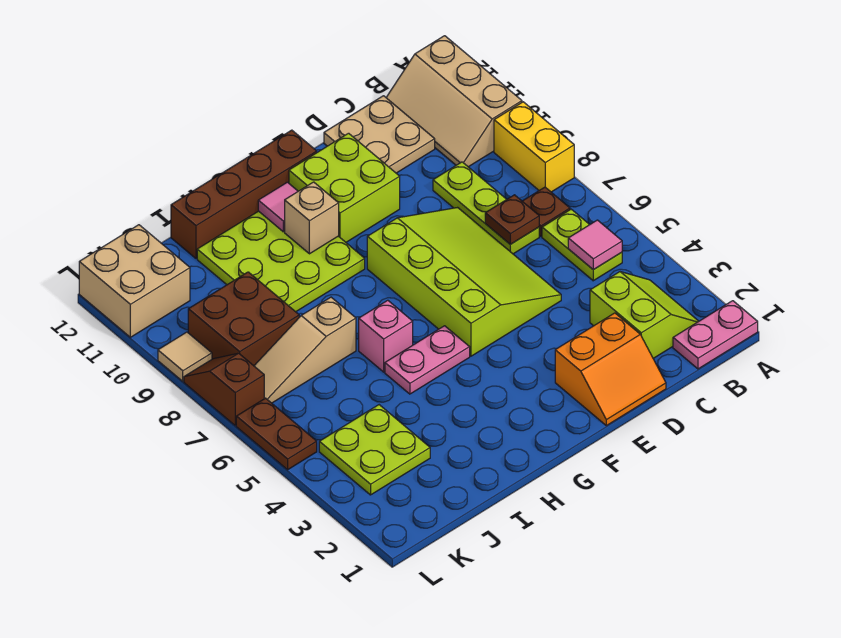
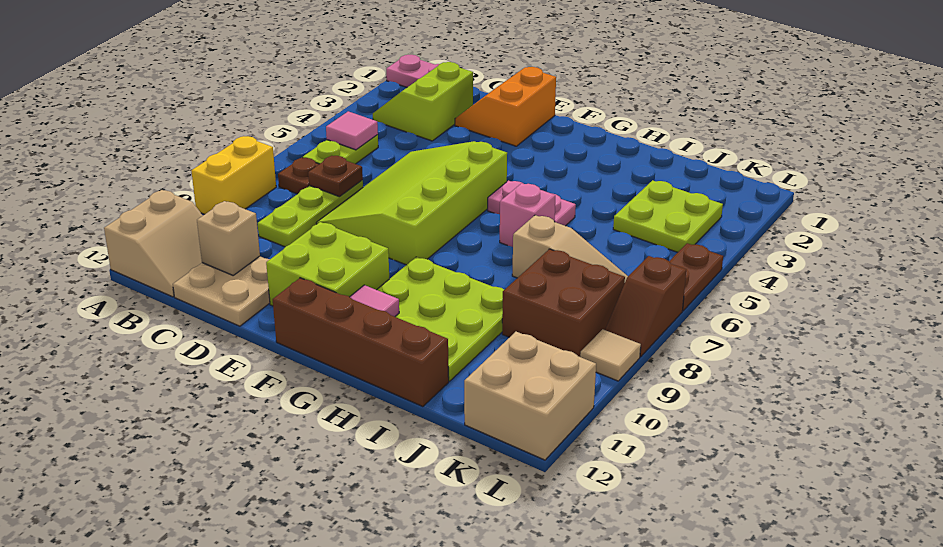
tan slope A10:B12 level 1 top A -> tan slope A11:B12 level 1 top A
orange slope D1:E2 level 1 top 2 -> orange slope D1:E2 level 1 top E
tan brick G10 level 2 -> tan brick C11 level 2

